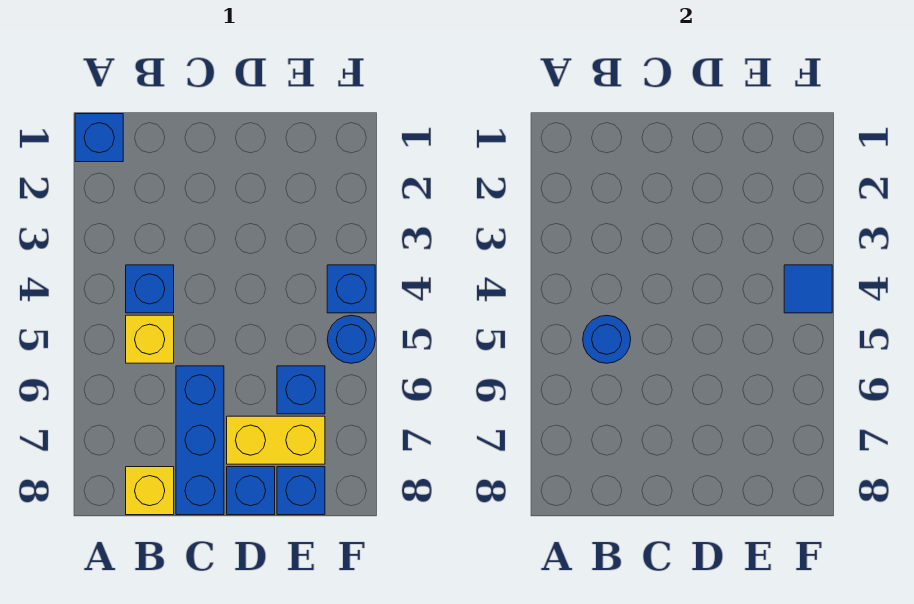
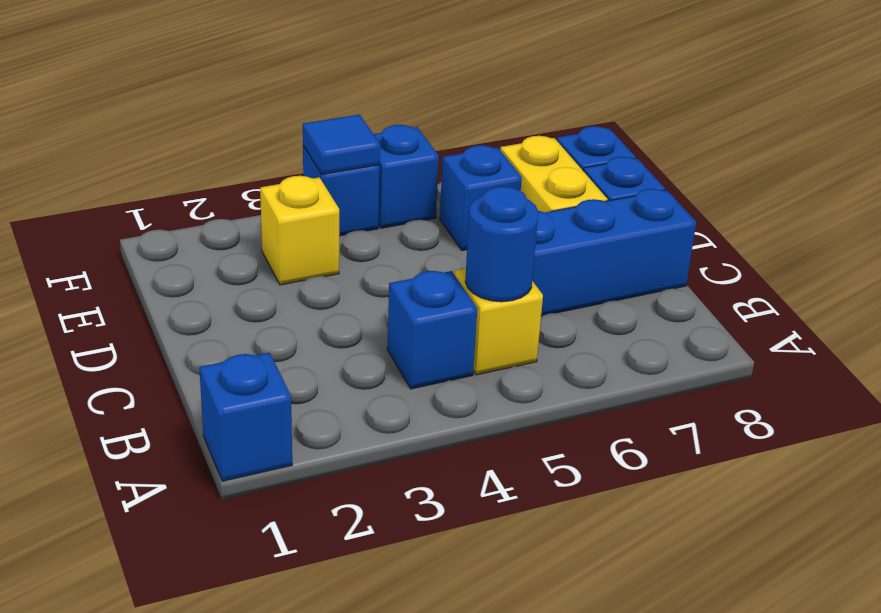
yellow brick B8 level 1 -> yellow brick E3 level 1
blue round brick F5 level 1 -> blue brick F5 level 1

